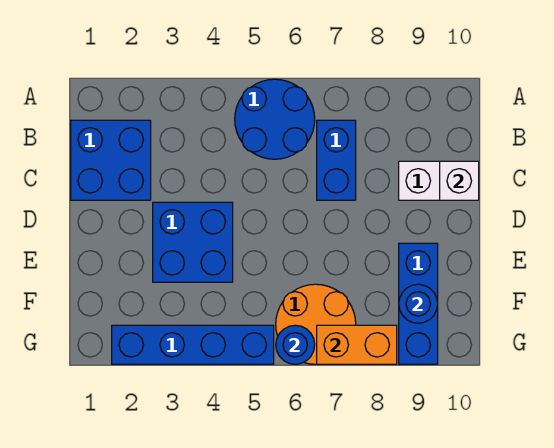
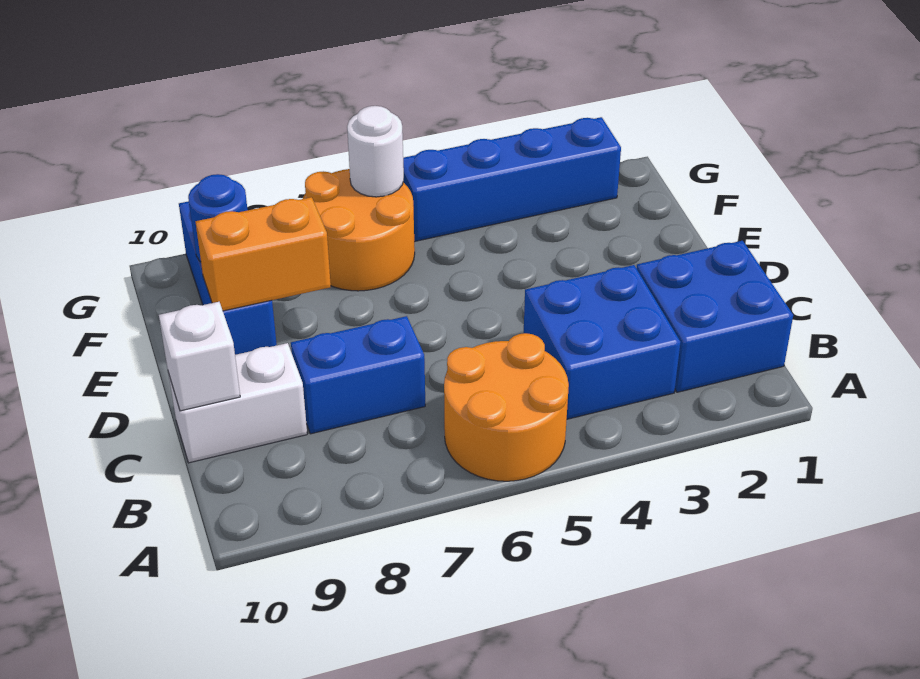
blue round brick A5:B6 level 1 -> orange round brick A5:B6 level 1
blue brick B7:C7 level 1 -> blue brick C7:C8 level 1
blue brick D3:E4 level 1 -> blue brick B3:C4 level 1
blue round brick G6 level 2 -> white round brick G6 level 2
orange brick G7:G8 level 2 -> orange brick E8:E9 level 2

